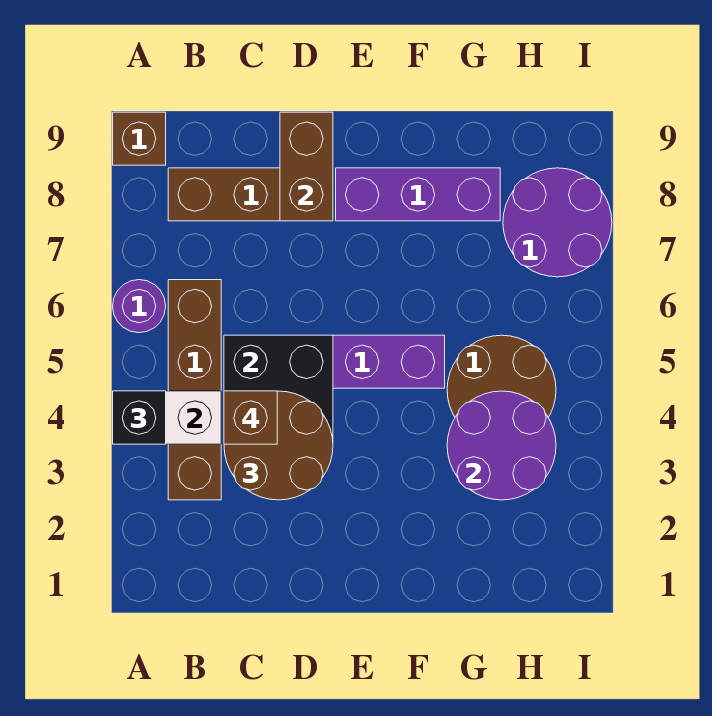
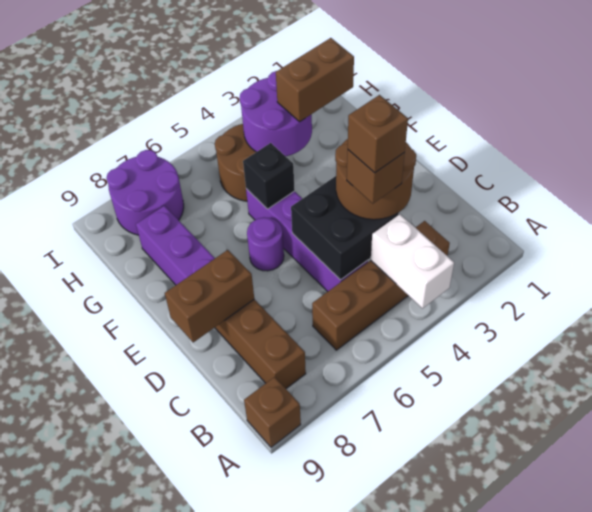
black brick A4 level 3 -> black brick F5 level 2
purple round brick A6 level 1 -> purple round brick E6 level 1
none -> brown brick C4 level 5
none -> brown brick G2:G3 level 3

